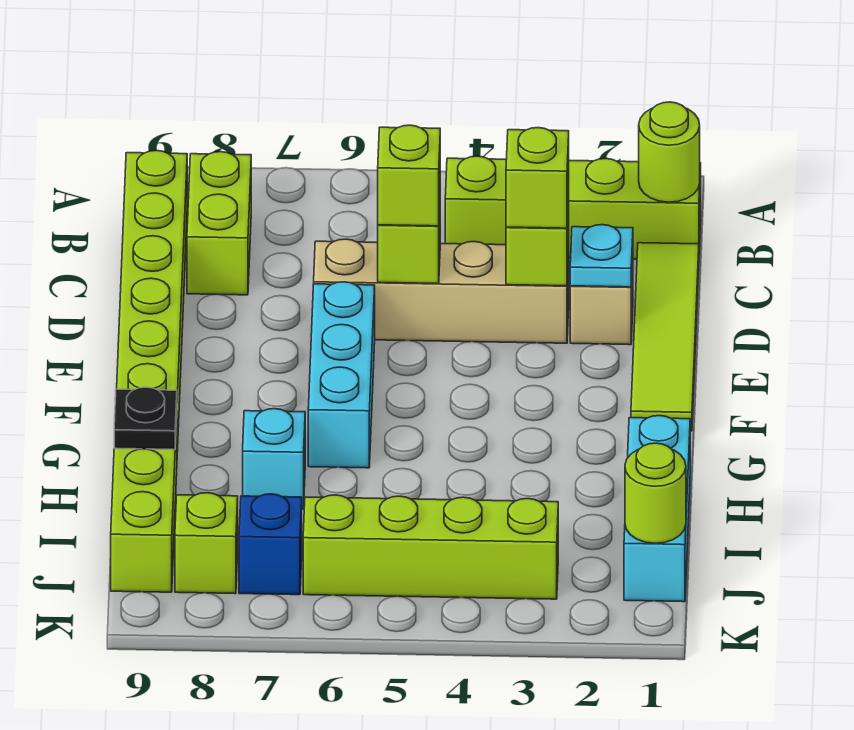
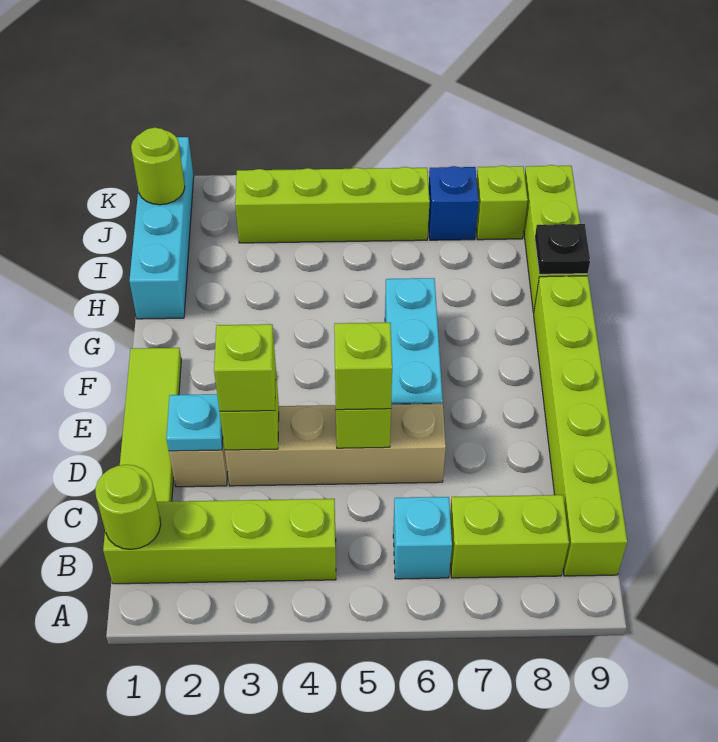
lime brick B8:C8 level 1 -> lime brick B7:B8 level 1
cyan brick H1:J1 level 1 -> cyan brick H1:K1 level 1
cyan brick H7 level 1 -> cyan brick B6 level 1

